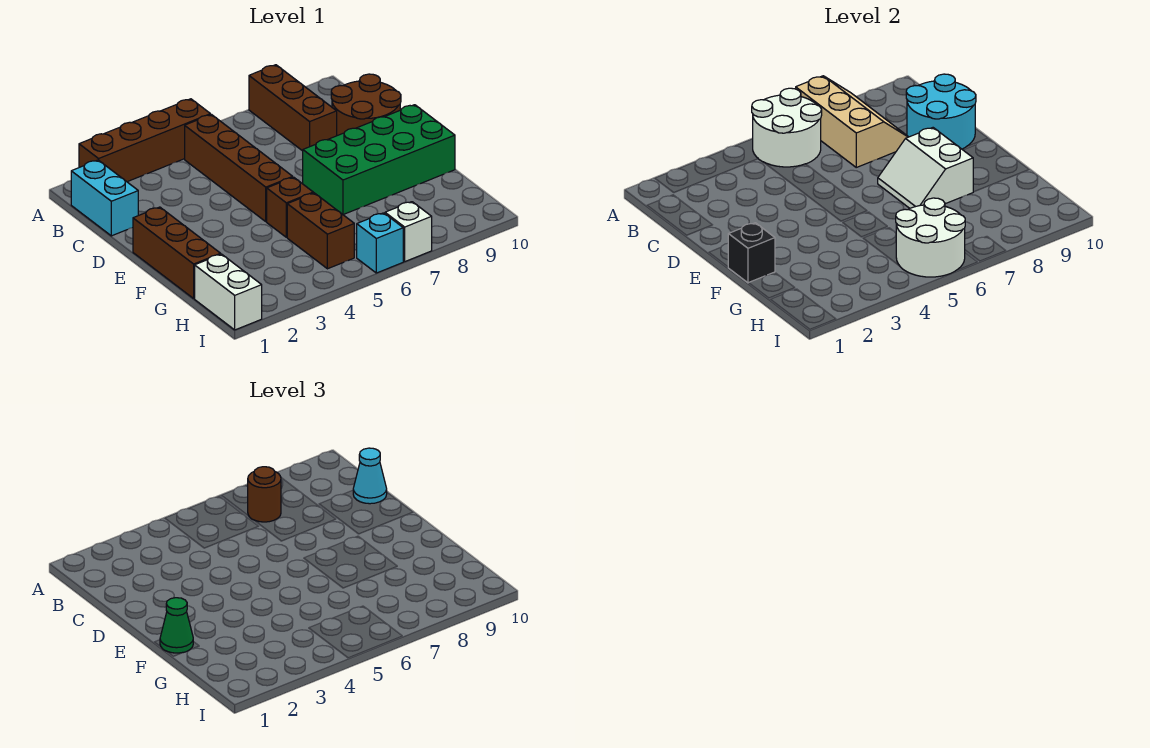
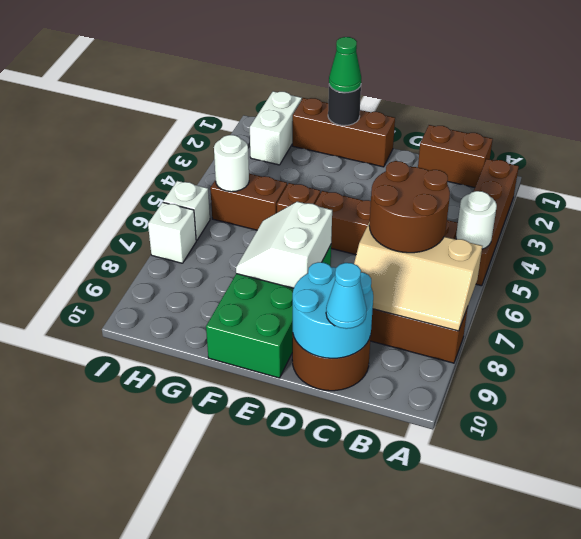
white round brick A5:B6 level 2 -> white round brick A5 level 2
cyan brick B1:C1 level 1 -> brown brick B1:C1 level 1
brown round brick B7 level 3 -> brown round brick B6:C7 level 3
white slope E7:F8 level 2 top 8 -> white slope E7:F8 level 2 top E
black brick F1 level 2 -> black round brick F1 level 2
white brick H1:I1 level 1 -> white brick H1:H2 level 1
white round brick H5:I6 level 2 -> white round brick H5 level 2
cyan brick I6 level 1 -> white brick I6 level 1

